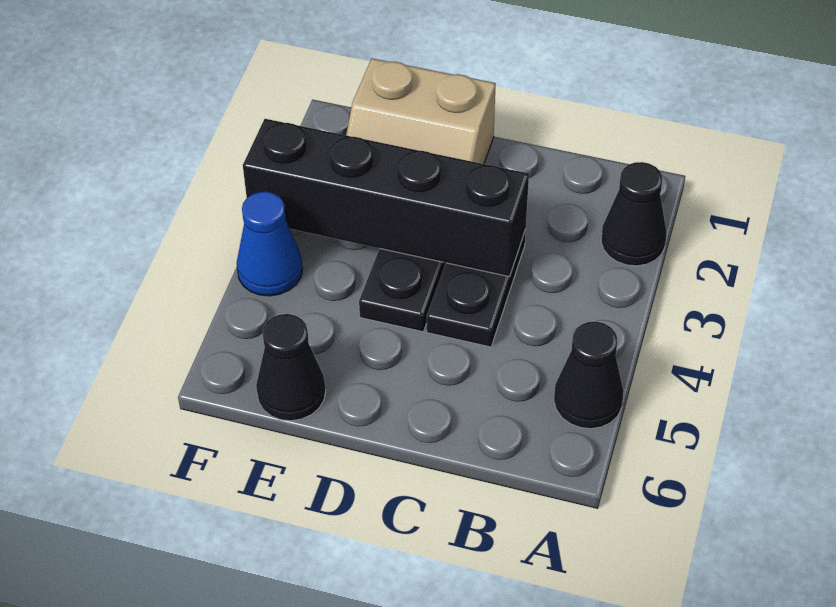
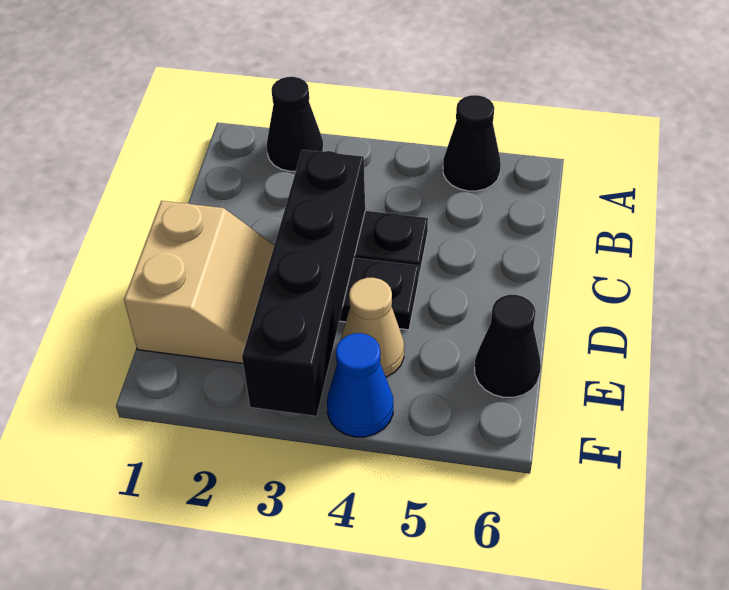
none -> tan cone E4 level 1

